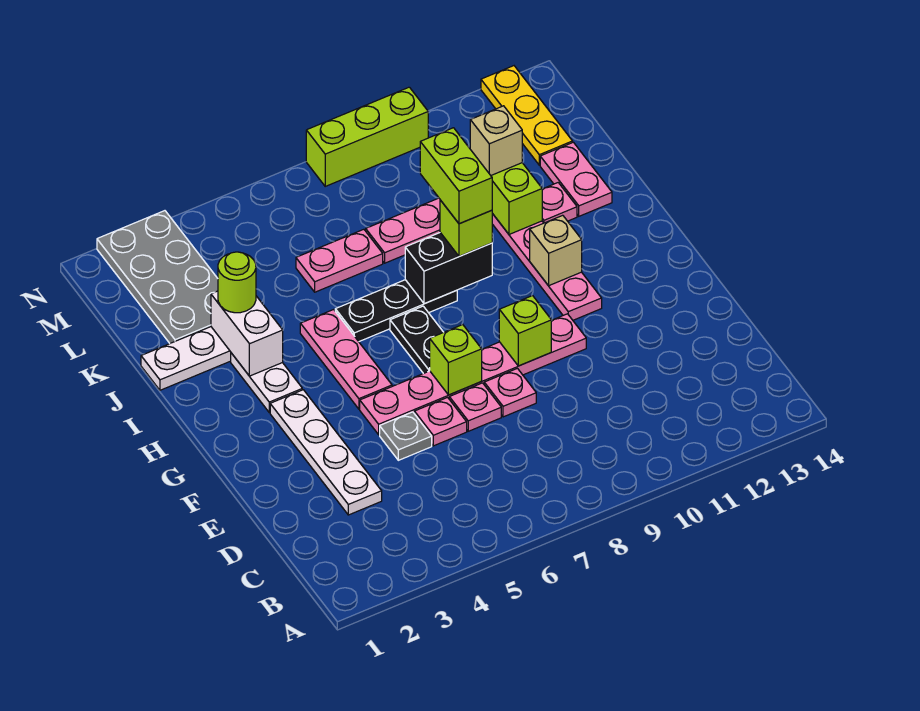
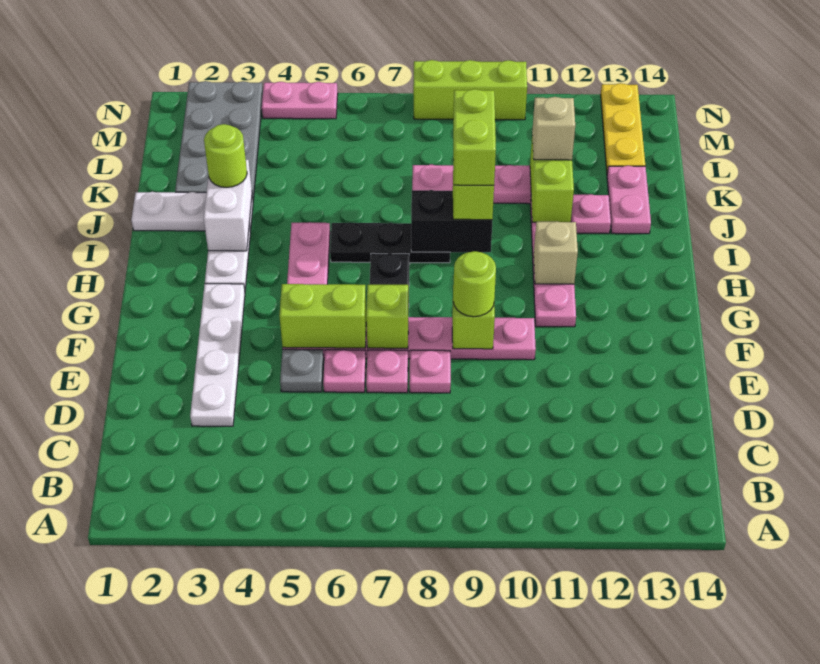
none -> lime brick F5:F6 level 2
none -> lime round brick F9 level 3
pink plate K6:K7 level 1 -> pink plate N4:N5 level 1

